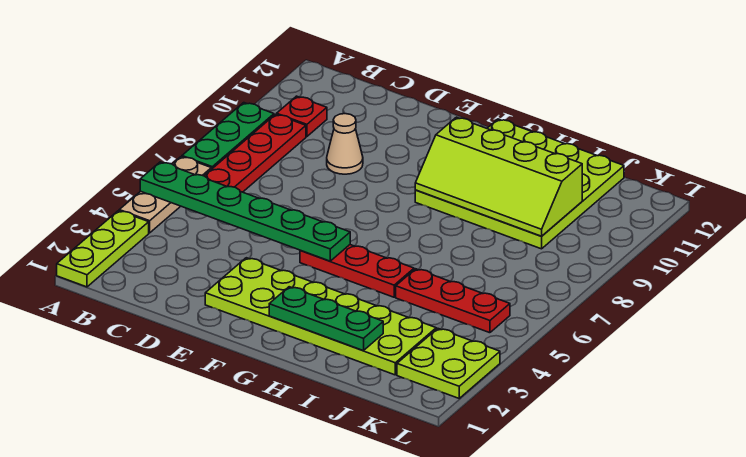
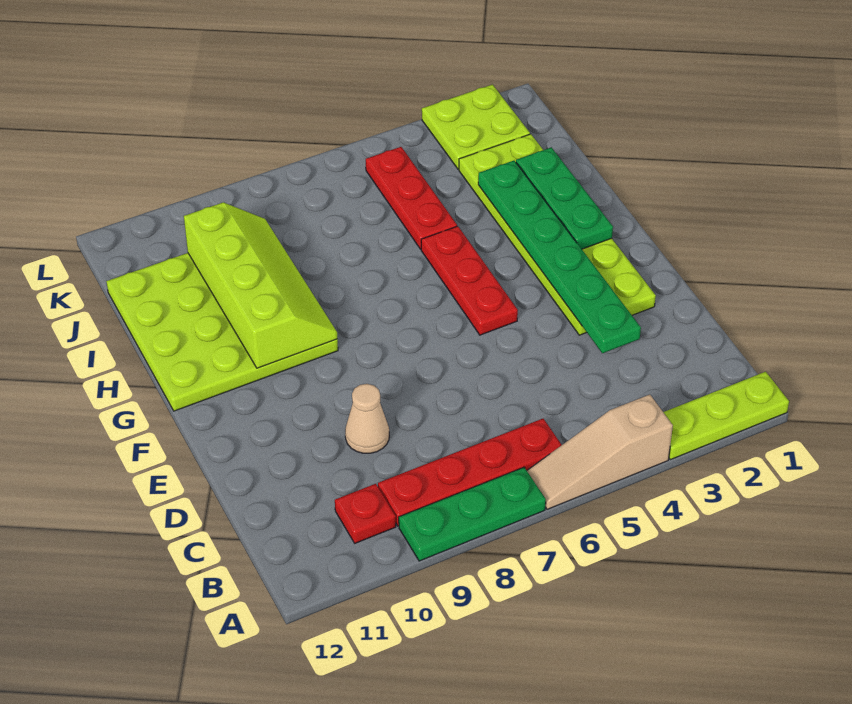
tan plate A4:A6 level 1 -> tan slope A4:A6 level 1 top 4
green plate A5:F5 level 2 -> green plate D3:I3 level 2

